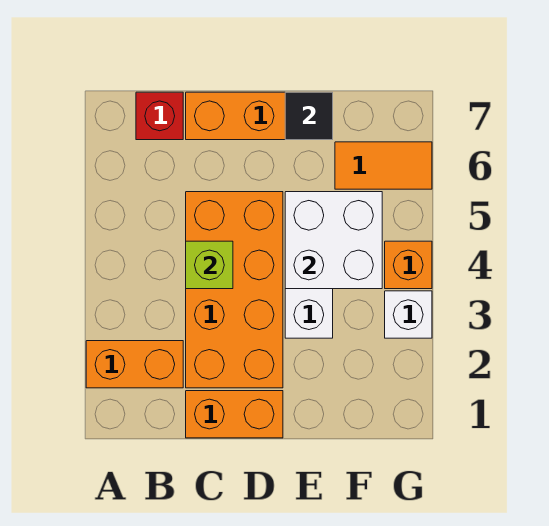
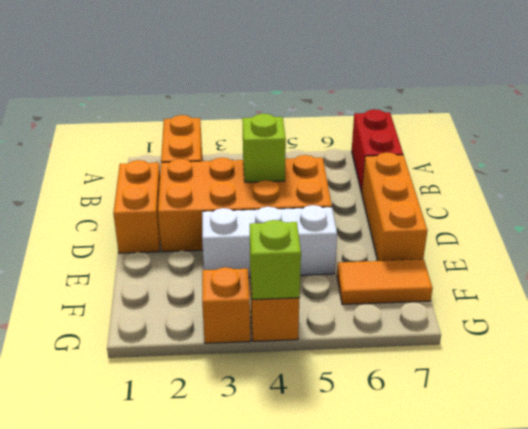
red brick B7 level 1 -> red brick A7:B7 level 1
white brick E4:F5 level 2 -> none
black tile E7 level 2 -> none
orange tile F6:G6 level 1 -> orange tile F6:F7 level 1
white brick G3 level 1 -> orange brick G3 level 1
none -> lime brick G4 level 2

